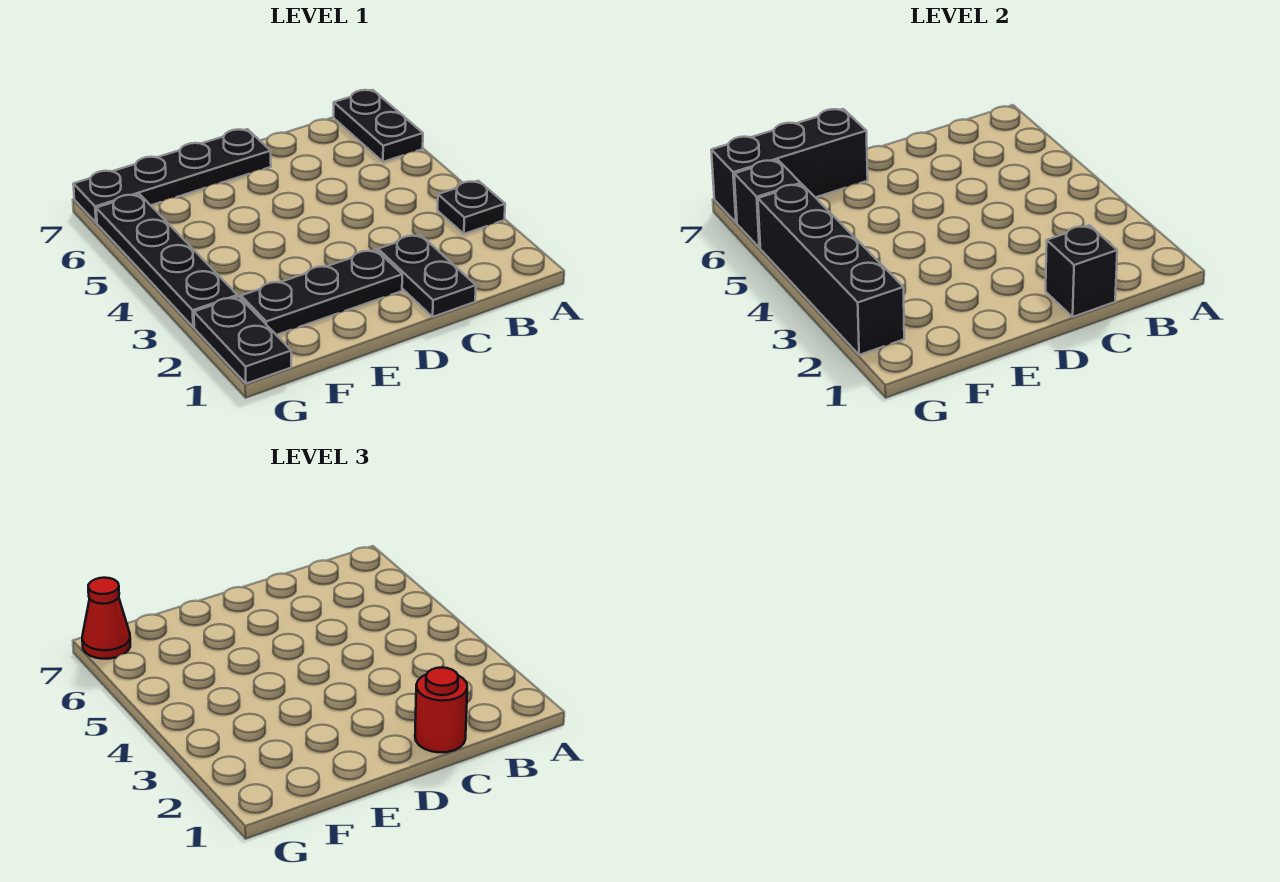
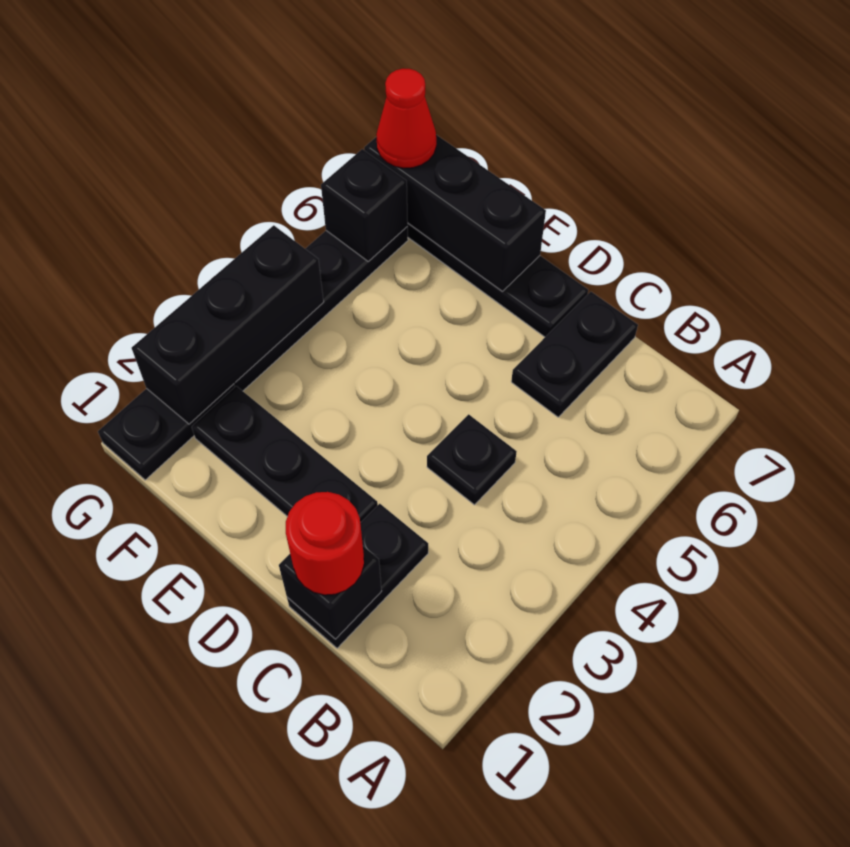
black plate A3 level 1 -> black plate C4 level 1
black plate A6:A7 level 1 -> black plate C6:C7 level 1
black brick G2:G5 level 2 -> black brick G2:G4 level 2

